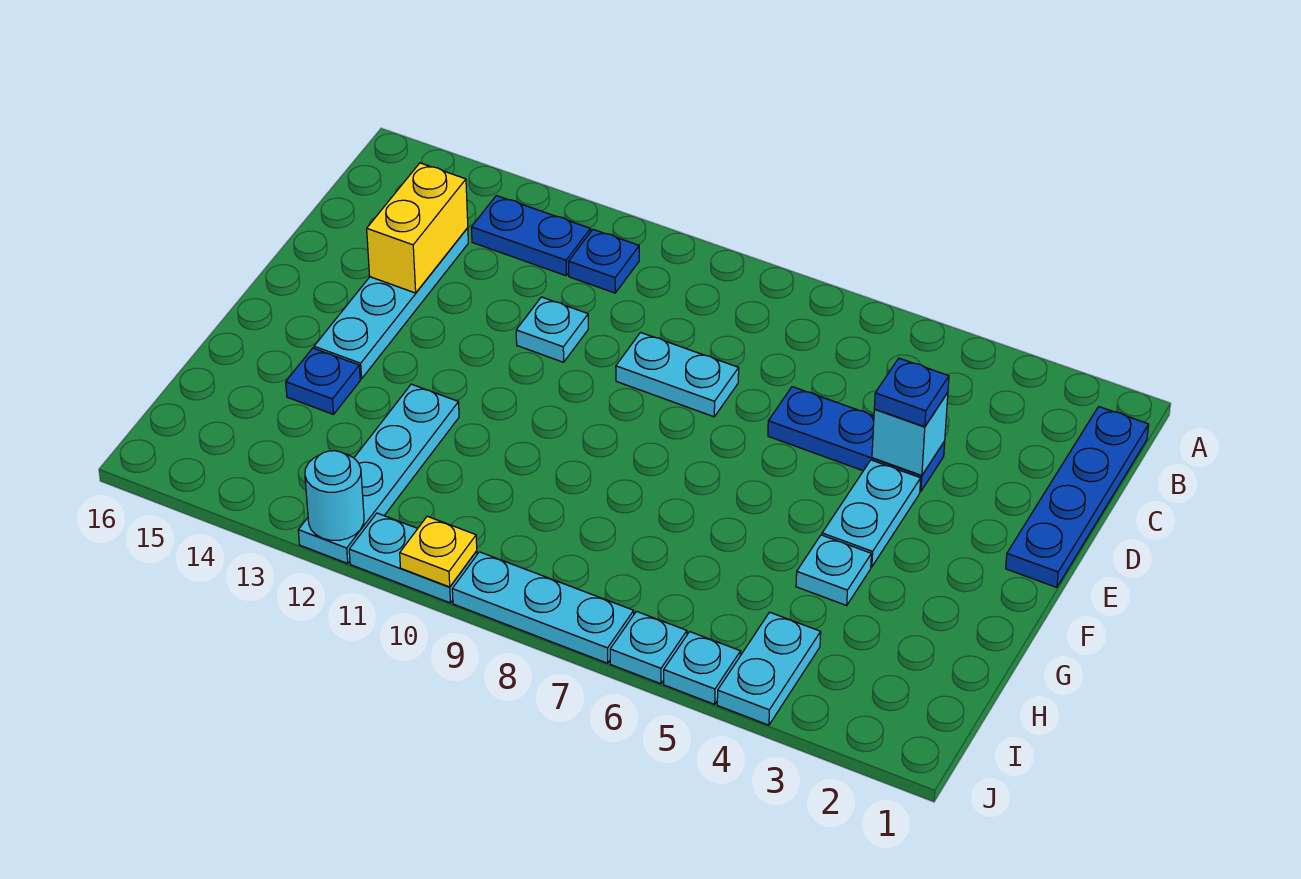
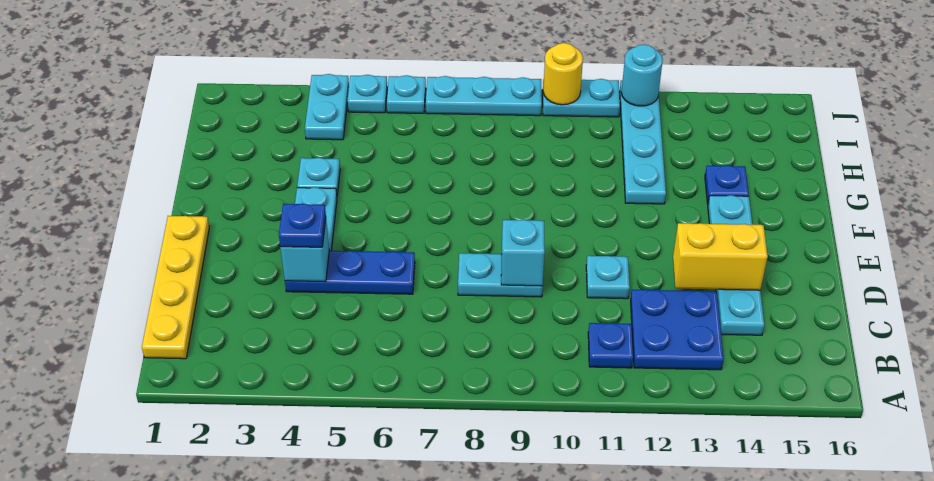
blue plate B1:E1 level 1 -> yellow plate B1:E1 level 1
blue plate B12:B13 level 1 -> blue plate B12:C13 level 1
yellow brick C14:D14 level 2 -> yellow brick D13:D14 level 2
none -> cyan brick D9 level 2
yellow plate J10 level 2 -> yellow round brick J10 level 2

